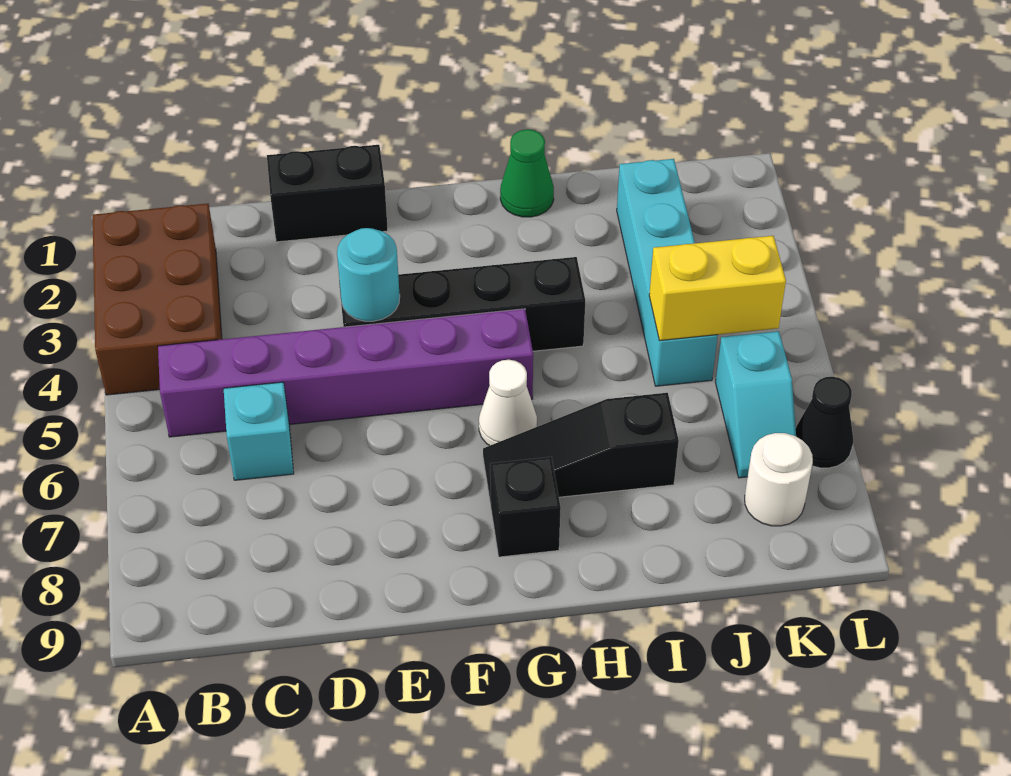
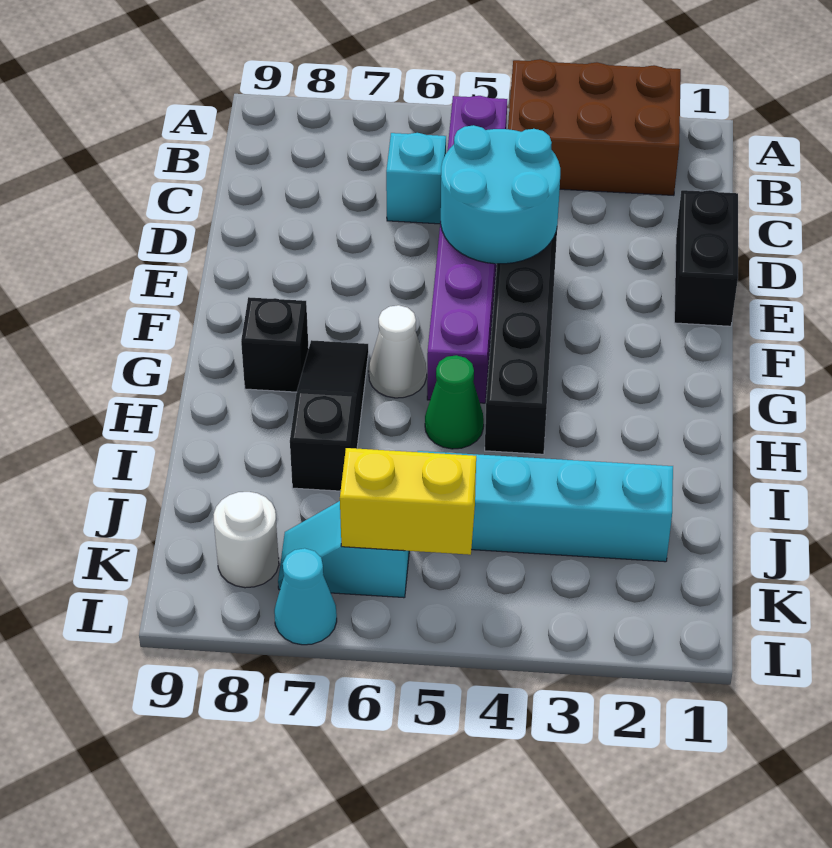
cyan round brick E4 level 2 -> cyan round brick D4:E5 level 2
green cone H1 level 1 -> green cone H5 level 1
yellow brick J5:K5 level 2 -> yellow brick K5:K6 level 2
black cone L7 level 1 -> cyan cone L7 level 1

